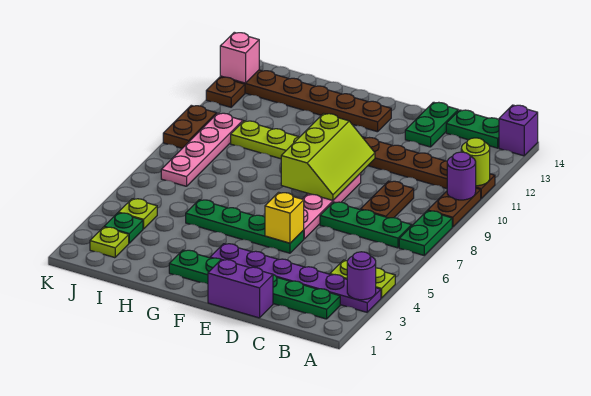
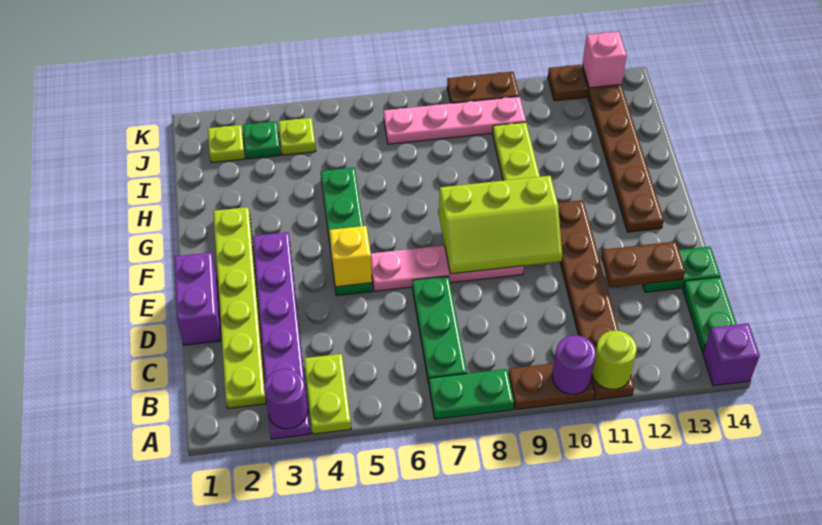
green plate B2:G2 level 1 -> lime plate B2:G2 level 1
brown plate C8:C9 level 1 -> brown plate D12:D13 level 2

